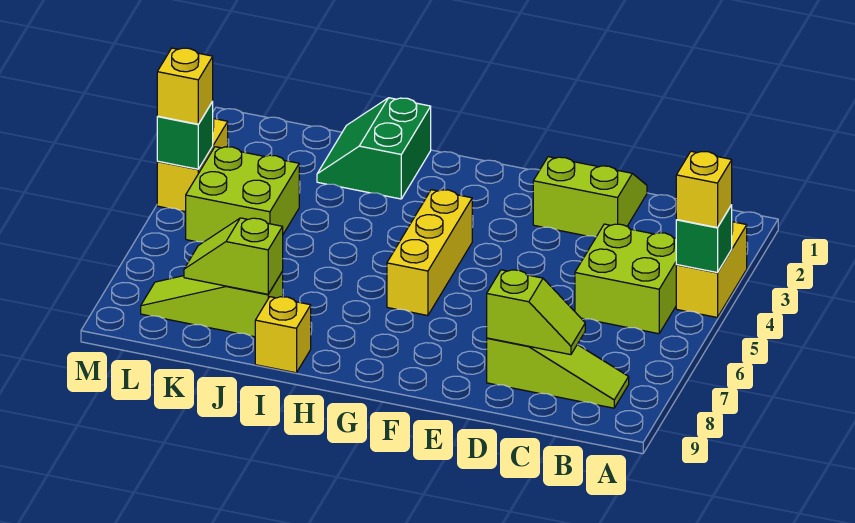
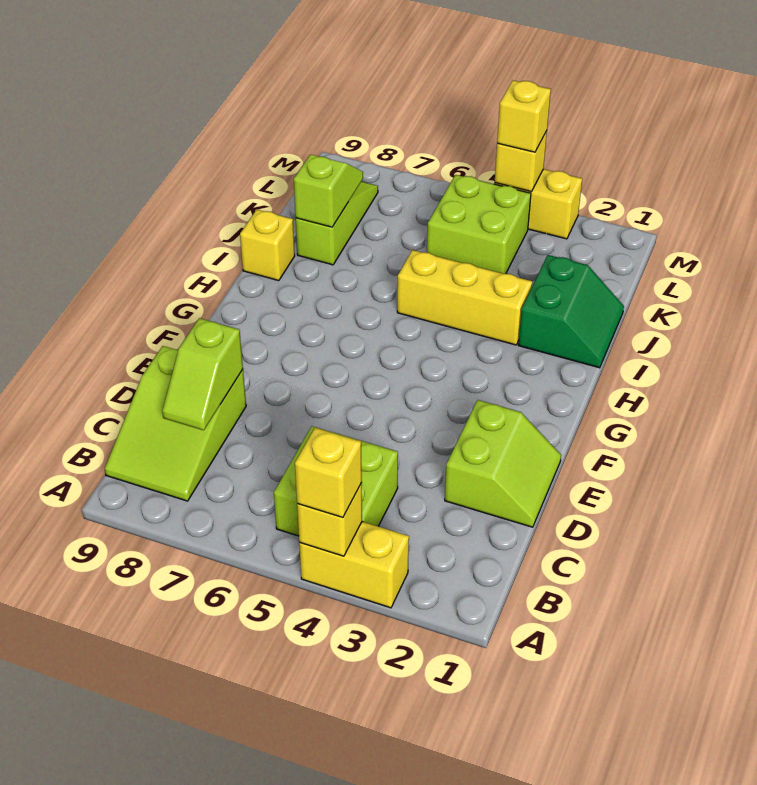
green brick A4 level 2 -> yellow brick A4 level 2
lime slope B8:D8 level 1 top D -> lime slope B8:D9 level 1 top D
yellow brick G4:G6 level 1 -> yellow brick I3:I5 level 1
green slope I1:J2 level 1 top I -> green slope I1:J2 level 1 top 2
green brick M4 level 2 -> yellow brick M4 level 2

